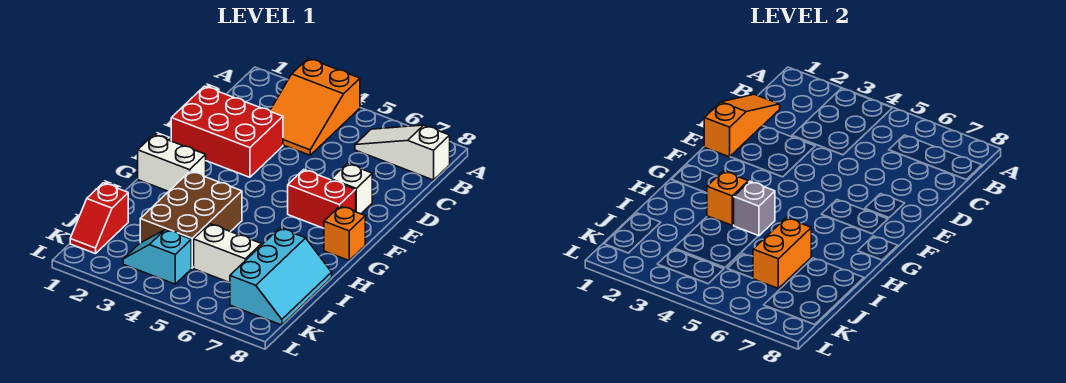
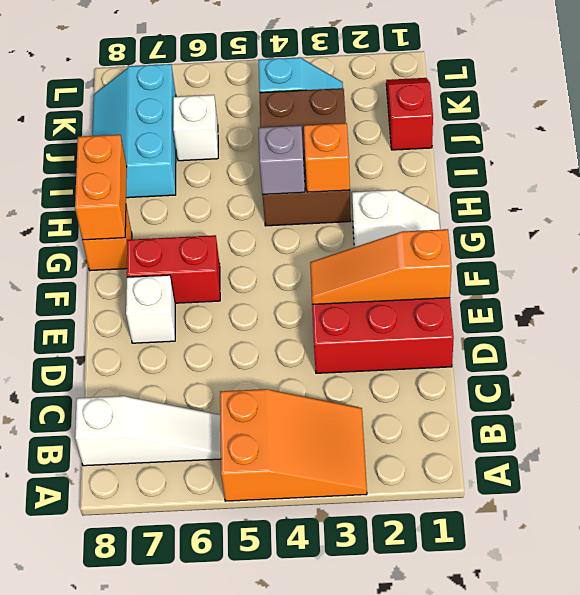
orange slope A3:C4 level 1 top A -> orange slope A3:B5 level 1 top 5
orange slope C1:E1 level 2 top E -> orange slope E1:E3 level 2 top 1
white brick G1:G2 level 1 -> white slope G1:G2 level 1 top 2
orange brick I6:J6 level 2 -> orange brick G8:H8 level 2
white brick J5:J6 level 1 -> white brick J6 level 1

